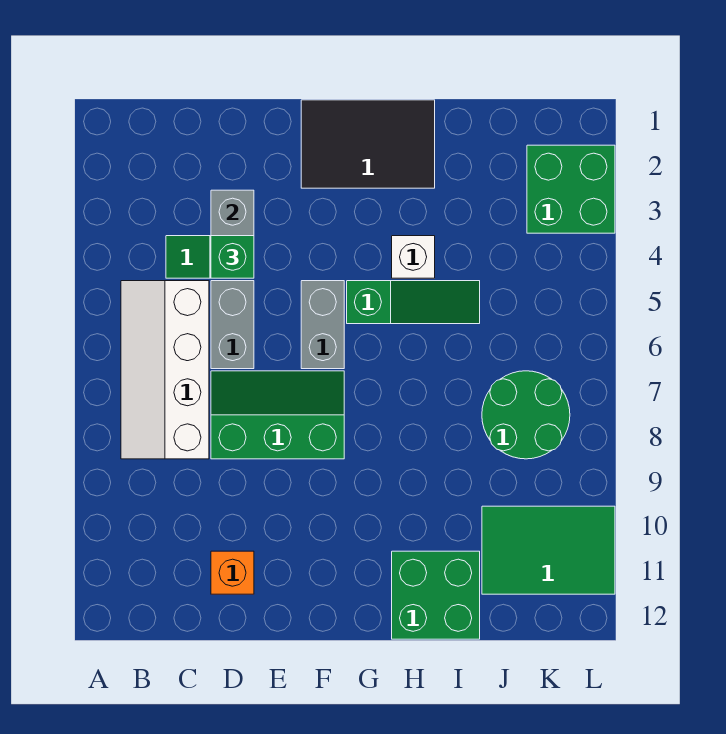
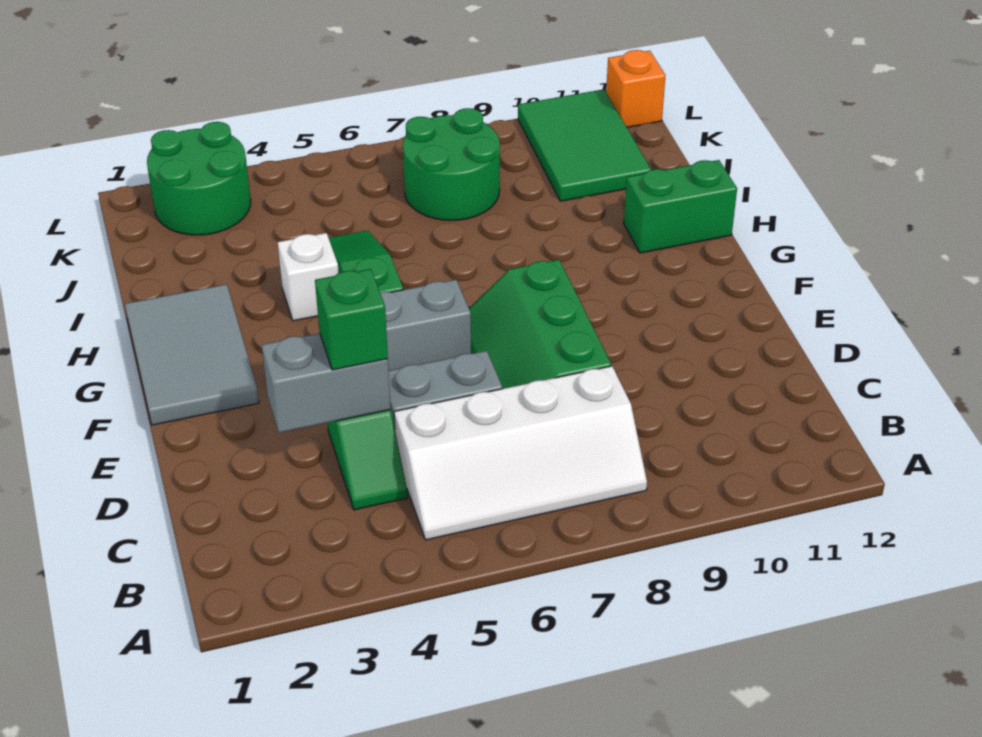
orange brick D11 level 1 -> orange brick L12 level 1
black tile F1:H2 level 1 -> grey tile F1:H2 level 1
green brick H11:I12 level 1 -> green brick H11:H12 level 1
green brick K2:L3 level 1 -> green round brick K2:L3 level 1

